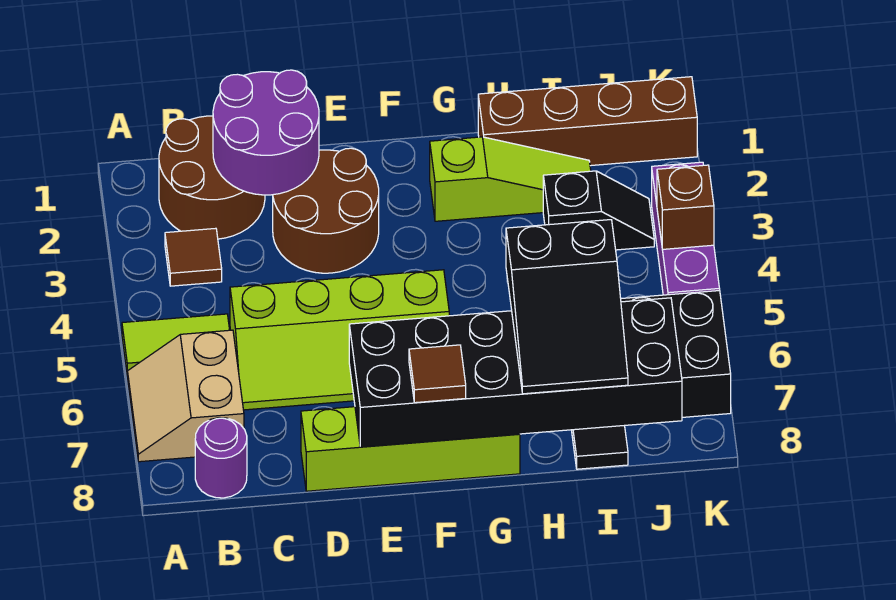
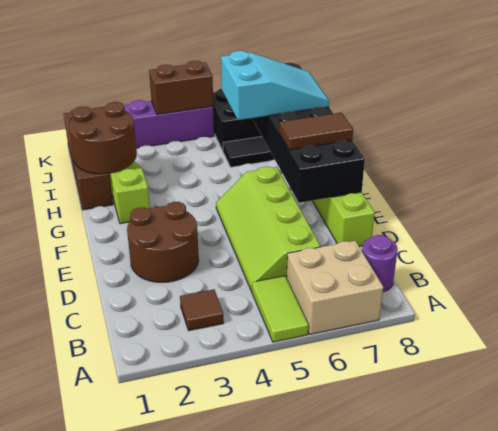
tan slope A6:B7 level 1 top B -> tan brick A6:B7 level 1
brown round brick B1:C2 level 1 -> brown round brick H1:I2 level 2
purple round brick C1:D2 level 2 -> none
lime slope C5:F6 level 1 top 5 -> lime slope C5:F6 level 1 top 6
brown tile F8 level 3 -> brown tile F7:F8 level 3
black slope H6:I8 level 3 top 6 -> cyan slope H6:I8 level 3 top 6
black slope I3:J3 level 1 top I -> none
brown brick K4 level 2 -> brown brick K4:K5 level 2

